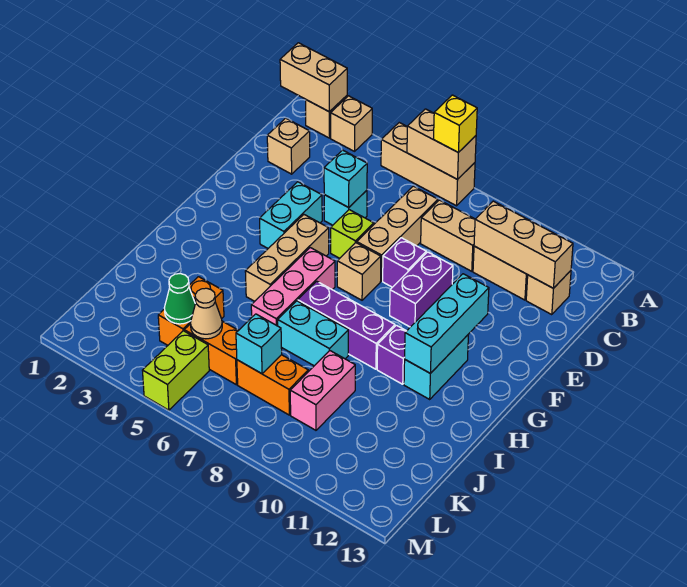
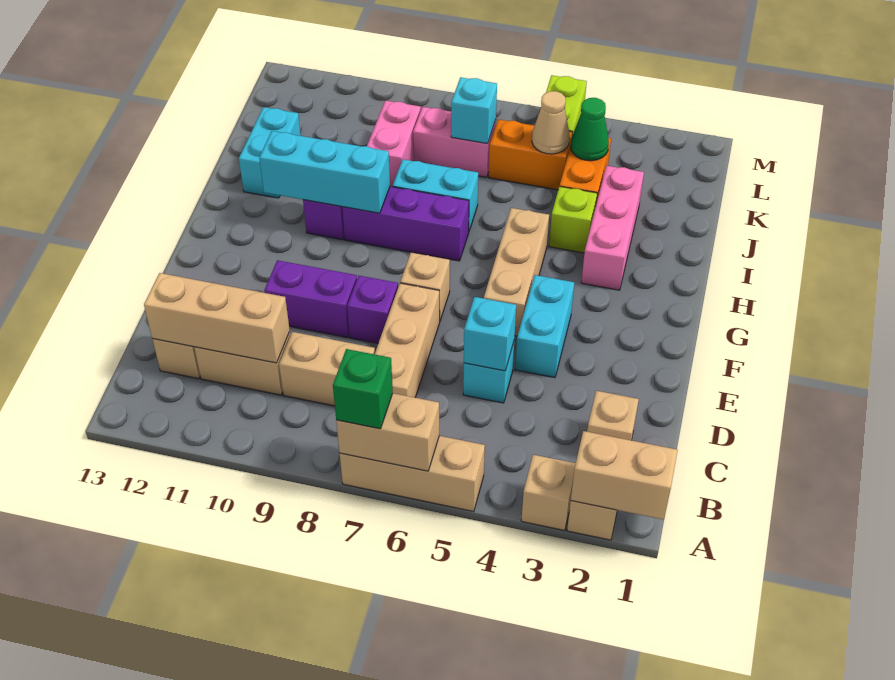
yellow brick A7 level 3 -> green brick A7 level 3
lime brick E6 level 1 -> lime brick I4 level 1
purple brick E9:F9 level 1 -> purple brick E9:E10 level 1
cyan brick F11:H11 level 2 -> cyan brick H9:H11 level 2
pink brick G6:I6 level 1 -> pink brick H3:J3 level 1
cyan brick G11:H11 level 1 -> cyan brick I12:J12 level 1
orange brick K7:K8 level 1 -> pink brick K7:K8 level 1

